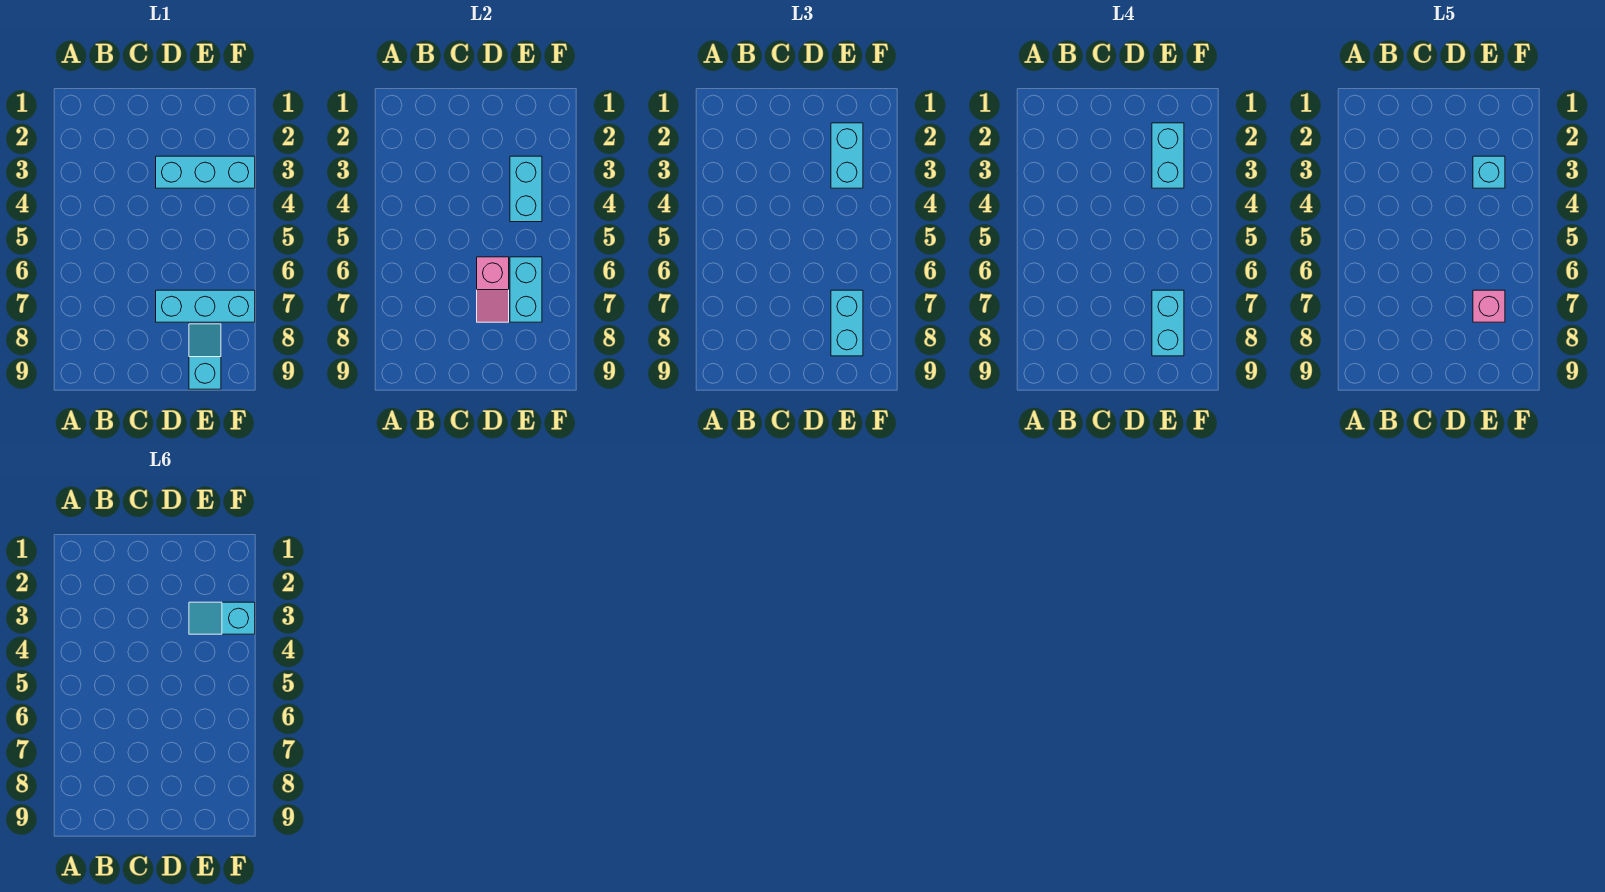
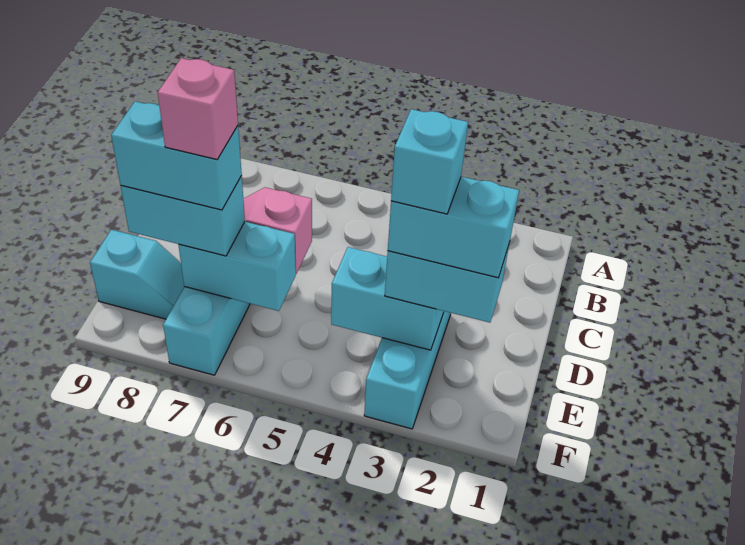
cyan slope E3:F3 level 6 top F -> none

